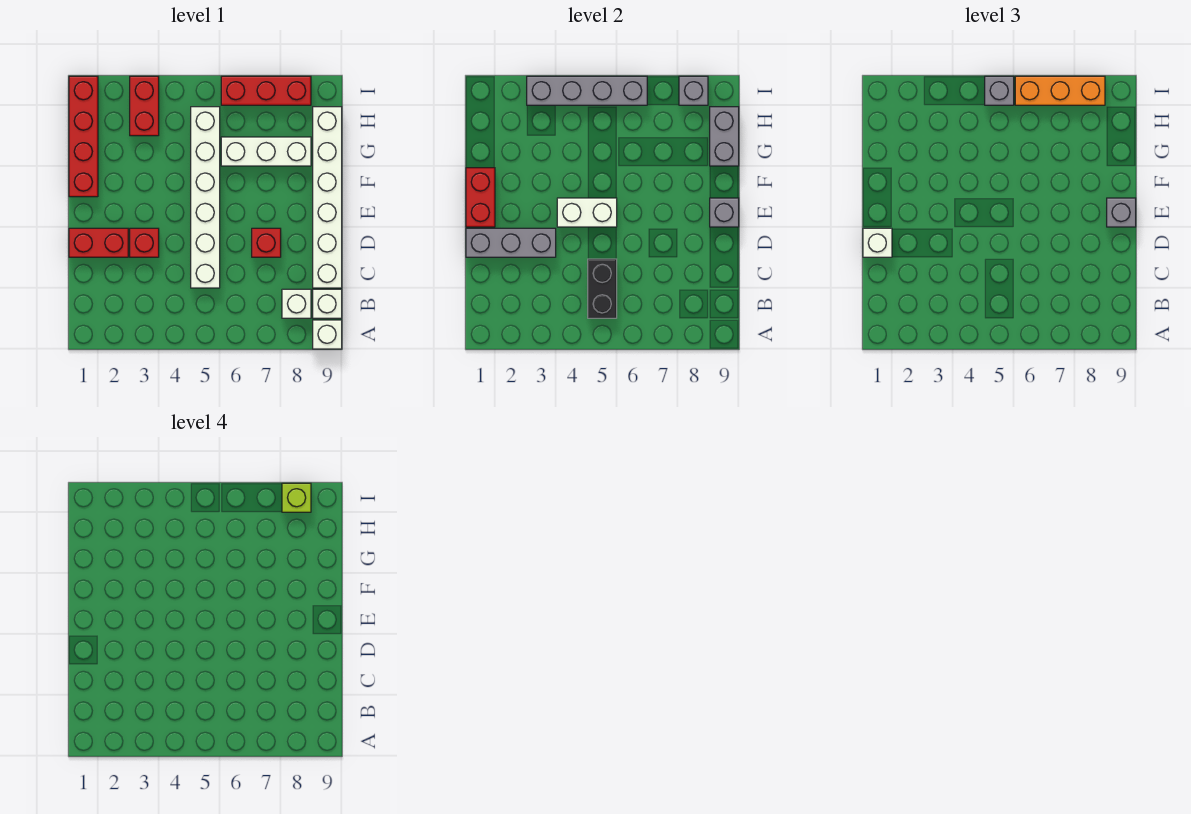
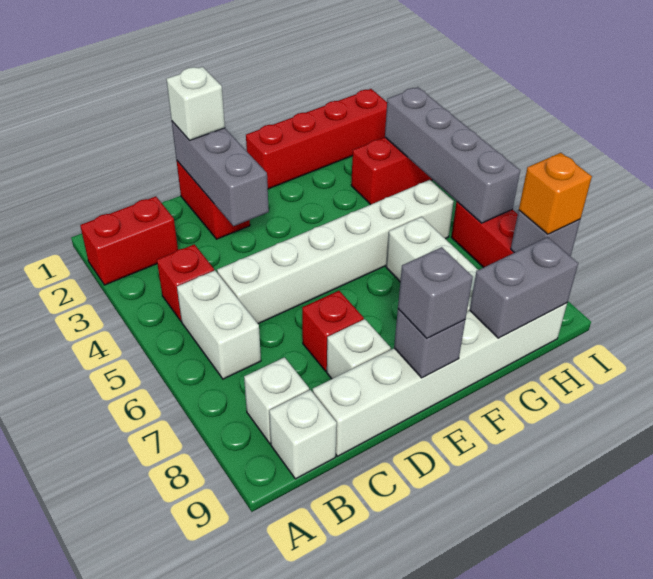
white brick A9 level 1 -> white brick D8 level 1
black brick B5:C5 level 2 -> none
red brick D3 level 1 -> red brick B4 level 1
red brick E1:F1 level 2 -> red brick A2:B2 level 1
white brick E4:E5 level 2 -> white brick B5:B6 level 1
grey brick I5 level 3 -> none
orange brick I6:I8 level 3 -> orange brick I8 level 3
lime brick I8 level 4 -> none

